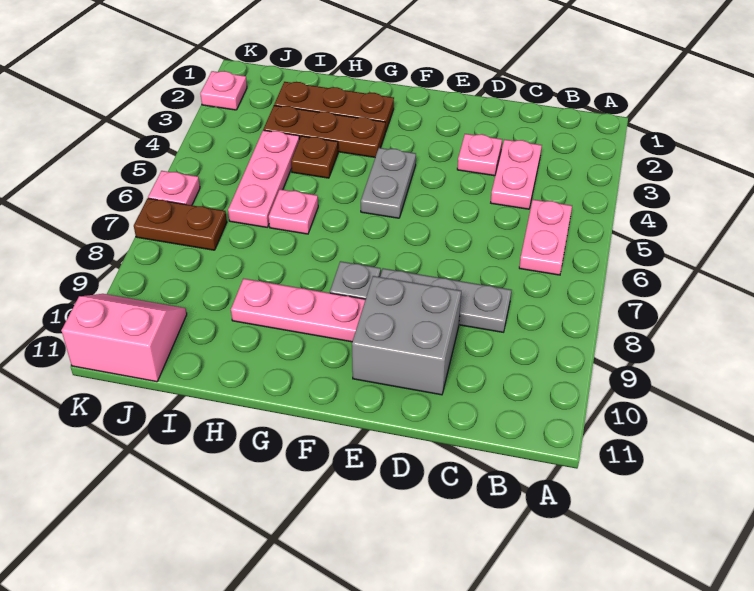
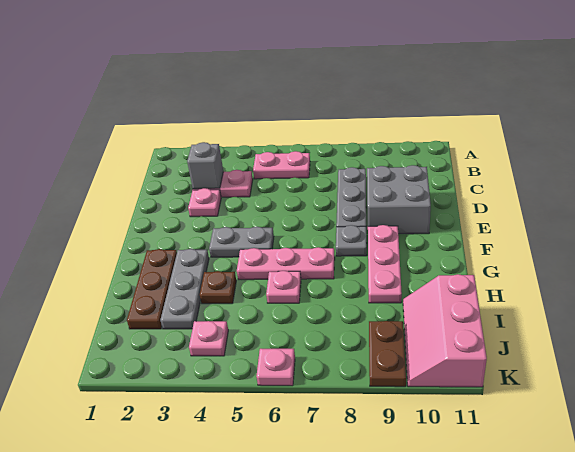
none -> grey brick C3 level 2
brown plate G3:I3 level 1 -> grey plate G3:I3 level 1
pink plate I4:I6 level 1 -> pink plate G5:G7 level 1
brown plate J7:K7 level 1 -> brown plate J9:K9 level 1
pink slope J10:K11 level 1 top 11 -> pink slope I10:K11 level 1 top 11
pink plate K2 level 1 -> pink plate J4 level 1

